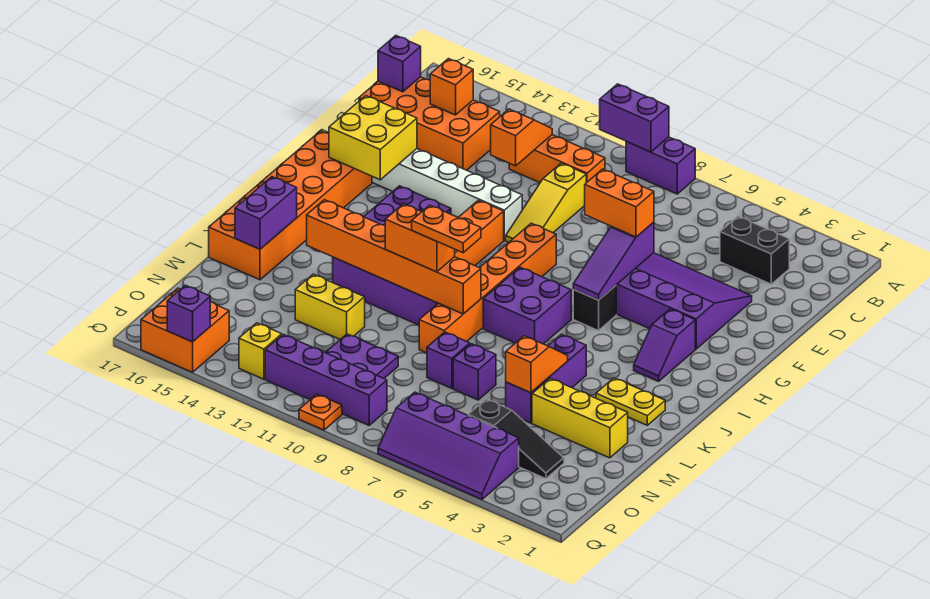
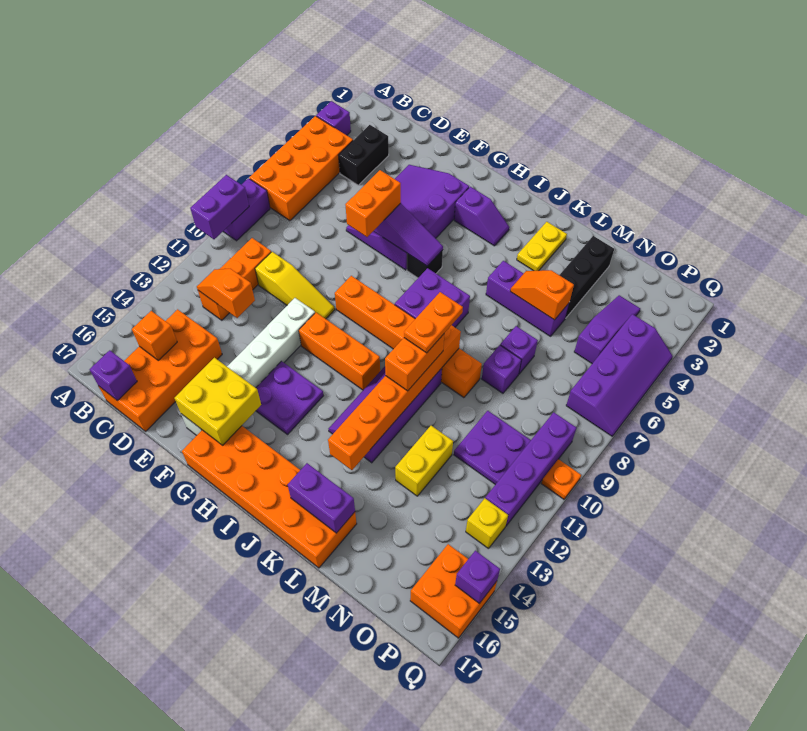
none -> purple brick A3 level 1
none -> orange brick A4:B7 level 1
yellow brick M2:M4 level 1 -> black brick M2:M4 level 1
black slope O3:O5 level 1 top 5 -> purple slope O3:O5 level 1 top 5

